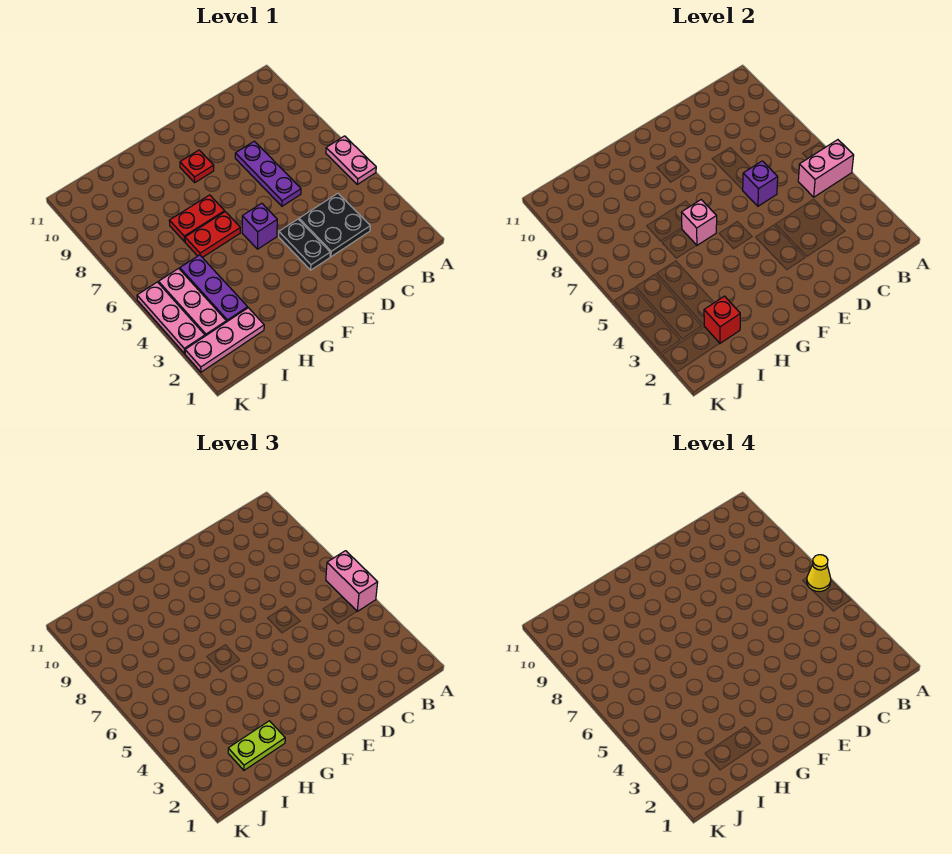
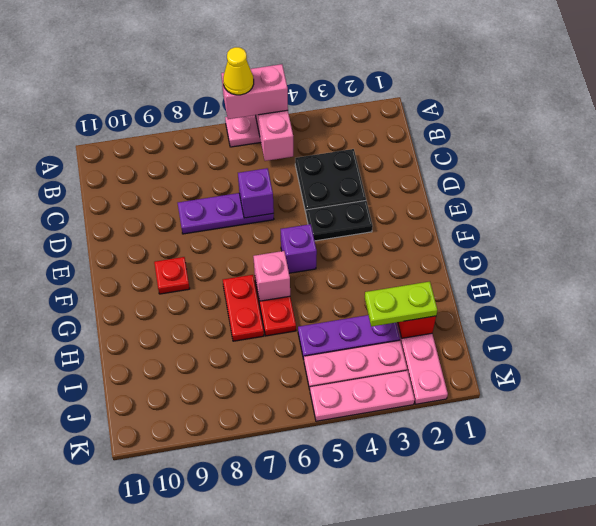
lime plate H2:I2 level 3 -> lime plate I2:I3 level 3

